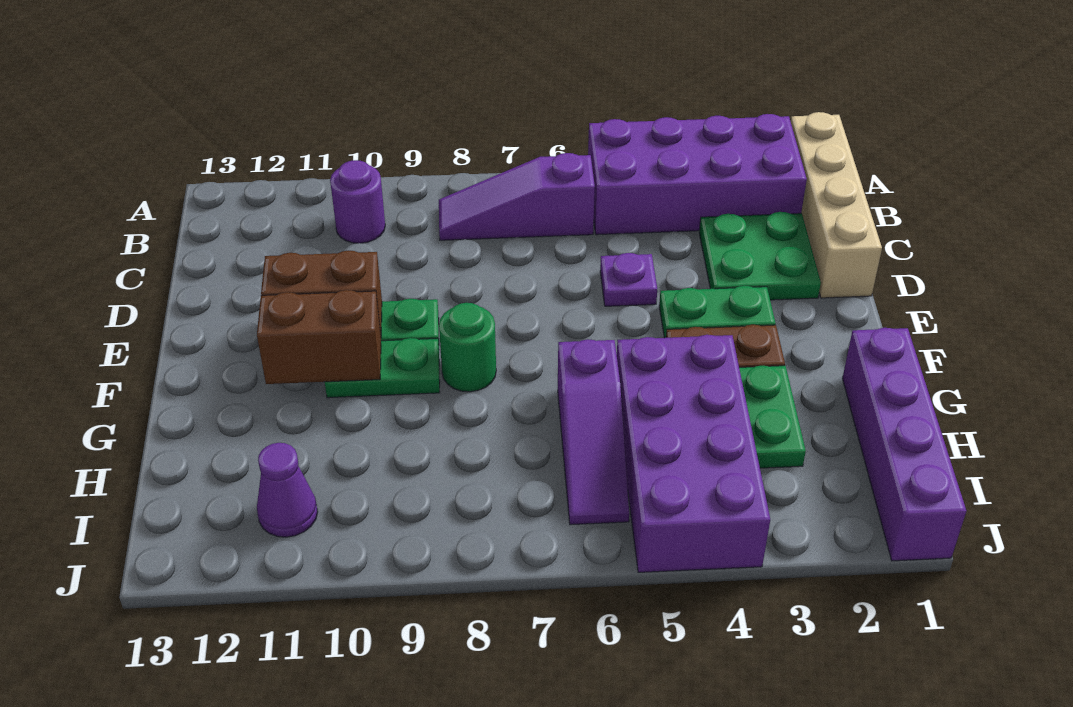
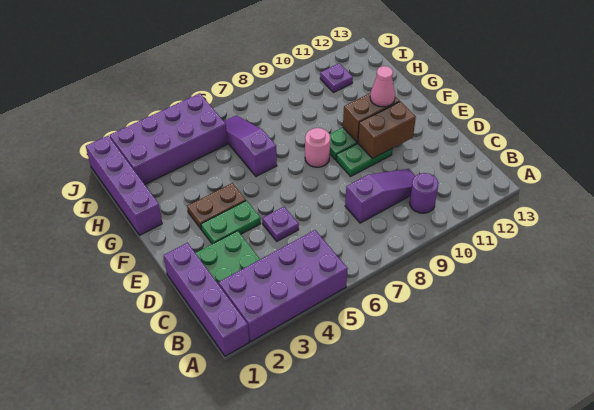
tan brick A1:D1 level 1 -> purple brick A1:D1 level 1
purple slope B6:B8 level 1 top 6 -> purple slope C8:C10 level 1 top 8
green round brick F8 level 1 -> pink round brick F8 level 1
none -> pink cone F11 level 3
green plate G3:H3 level 1 -> none
purple brick G4:J5 level 1 -> purple brick I2:J5 level 1
purple cone I11 level 1 -> purple plate I11 level 1

